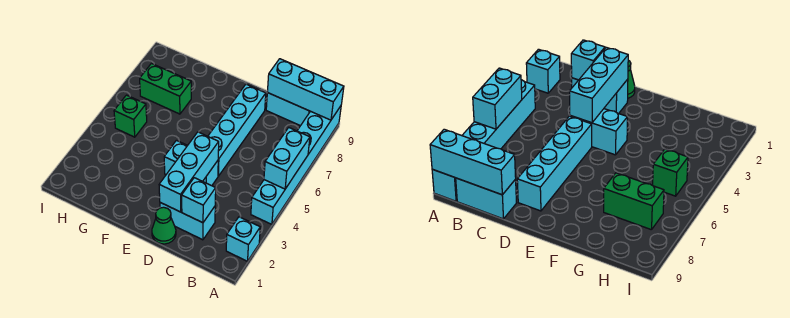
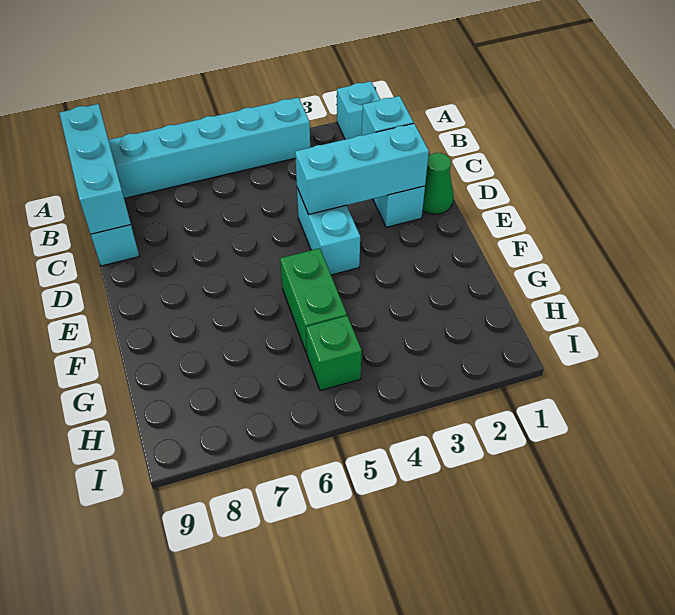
cyan brick A5:A6 level 2 -> none
cyan brick D5:D8 level 1 -> none
green brick G7:H7 level 1 -> green brick F5:G5 level 1

